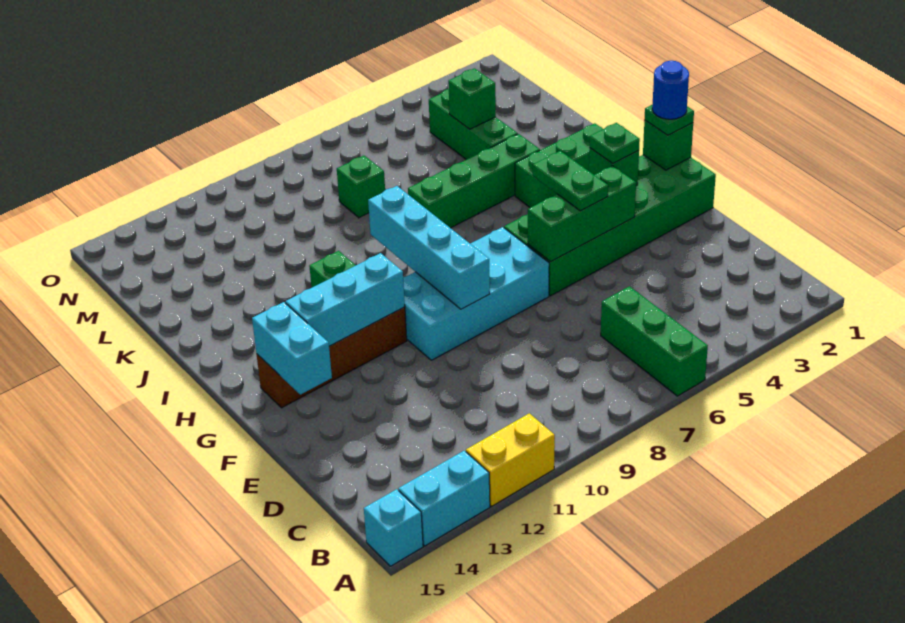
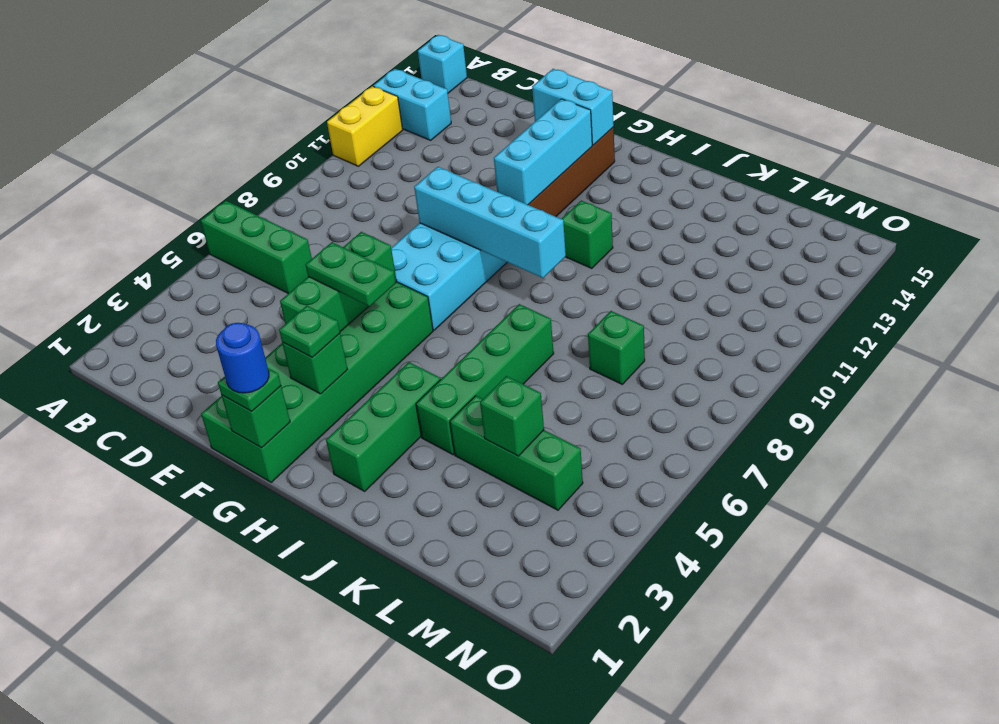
cyan brick A13:A14 level 1 -> cyan brick A13:B13 level 1

